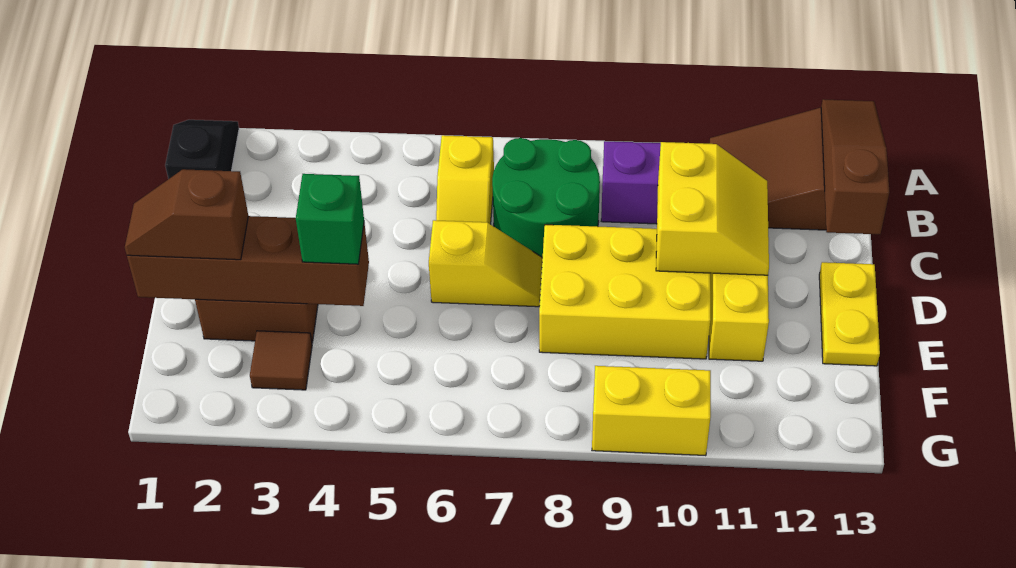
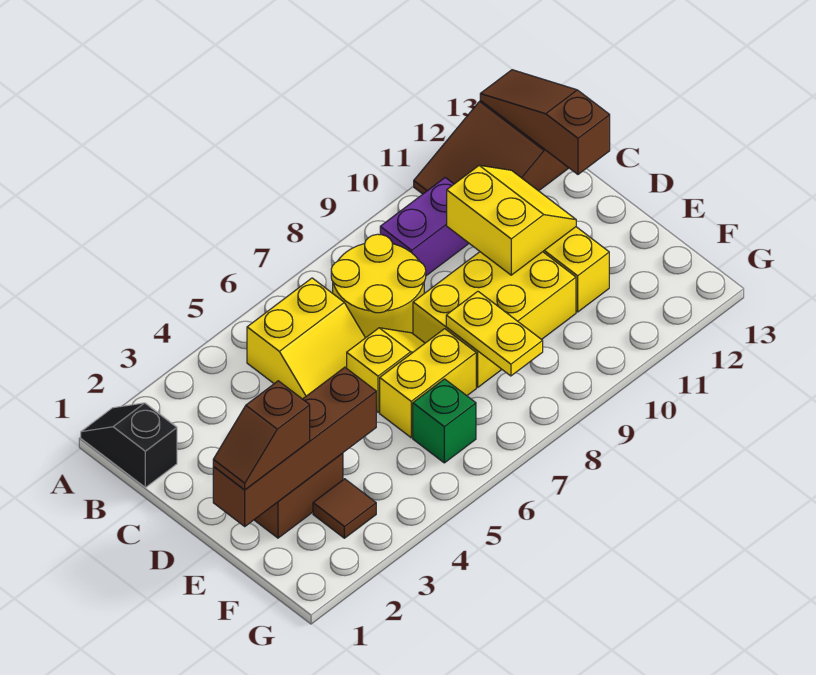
yellow slope B6:C6 level 1 top B -> yellow slope B5:C6 level 1 top B
green round brick B7:C8 level 1 -> yellow round brick B7:C8 level 1
yellow plate D13:E13 level 1 -> yellow plate E8:F8 level 2
green brick E4 level 3 -> green brick F6 level 1
yellow brick G9:G10 level 1 -> yellow brick E6:E7 level 1

